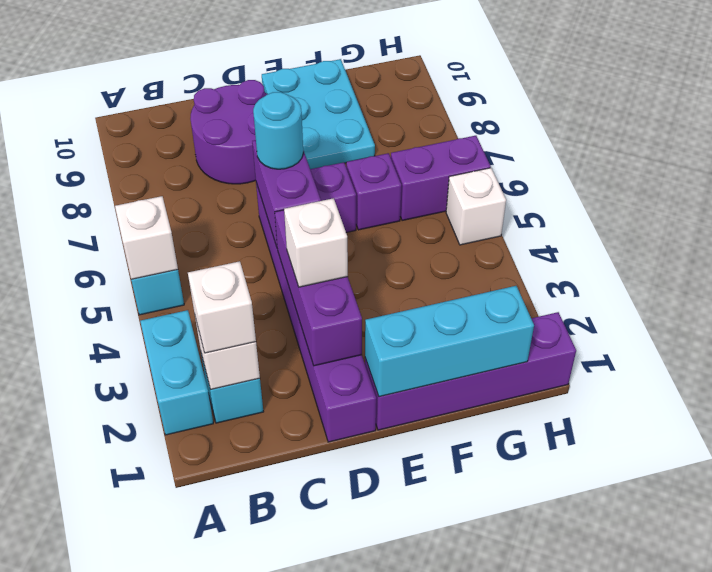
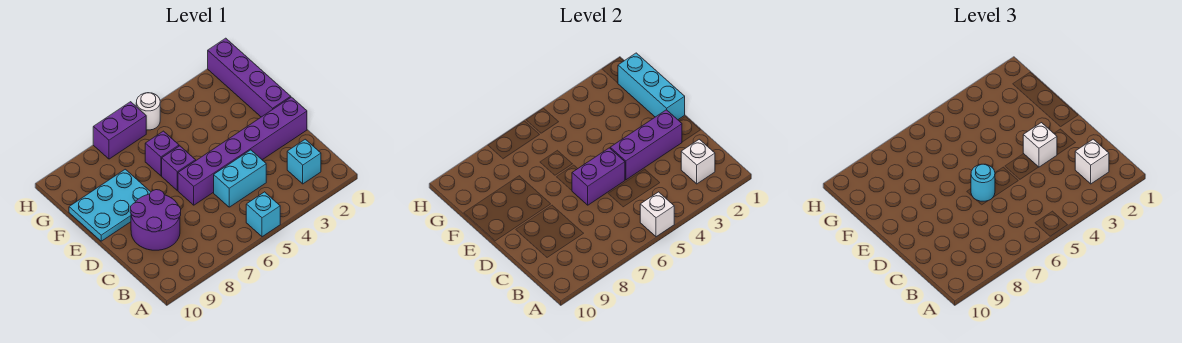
cyan brick A2:A3 level 1 -> cyan brick C4:C5 level 1
purple brick G6:H6 level 1 -> purple brick H6:H7 level 1
white brick H5 level 1 -> white round brick H5 level 1

